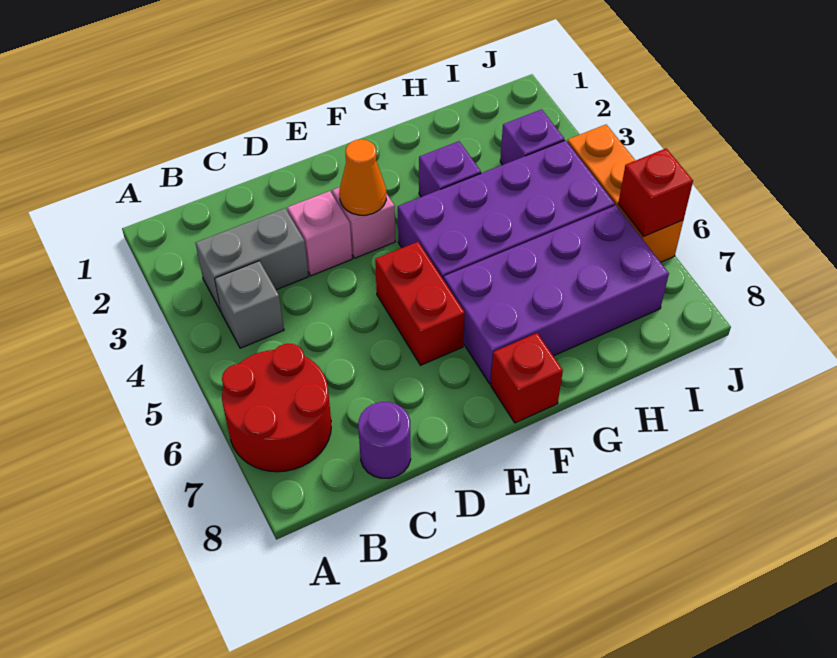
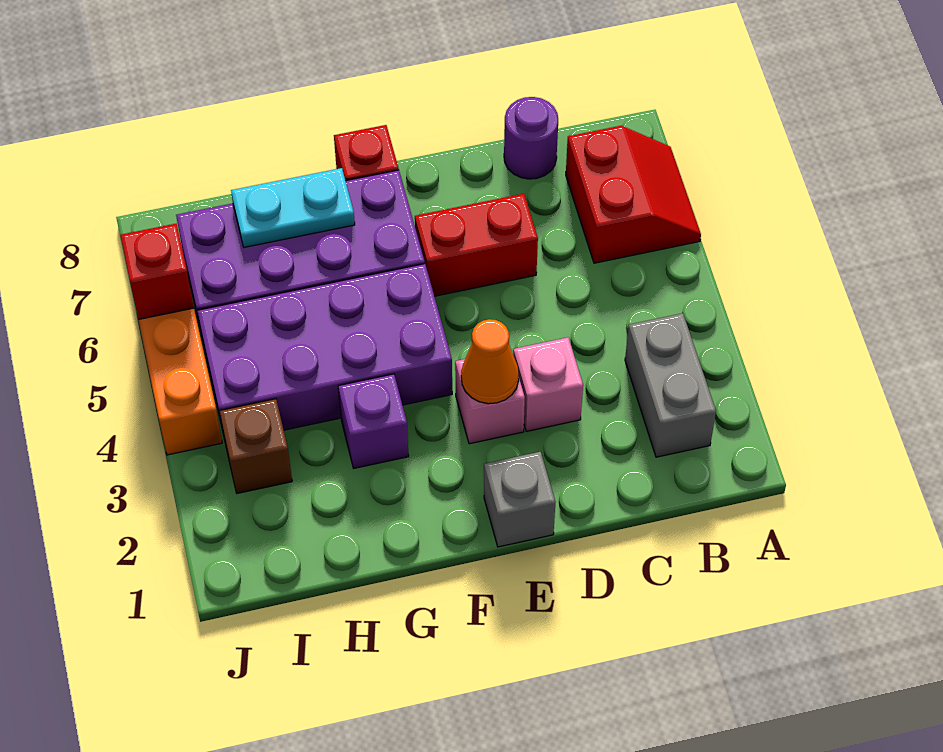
red round brick A6:B7 level 1 -> red slope A6:B7 level 1 top B
grey brick B3:C3 level 1 -> grey brick B2:B3 level 1
grey brick B4 level 1 -> grey brick E1 level 1
red brick E5:E6 level 1 -> red brick D6:E6 level 1
none -> cyan plate G7:H7 level 2
purple brick I3 level 1 -> brown brick I3 level 1

